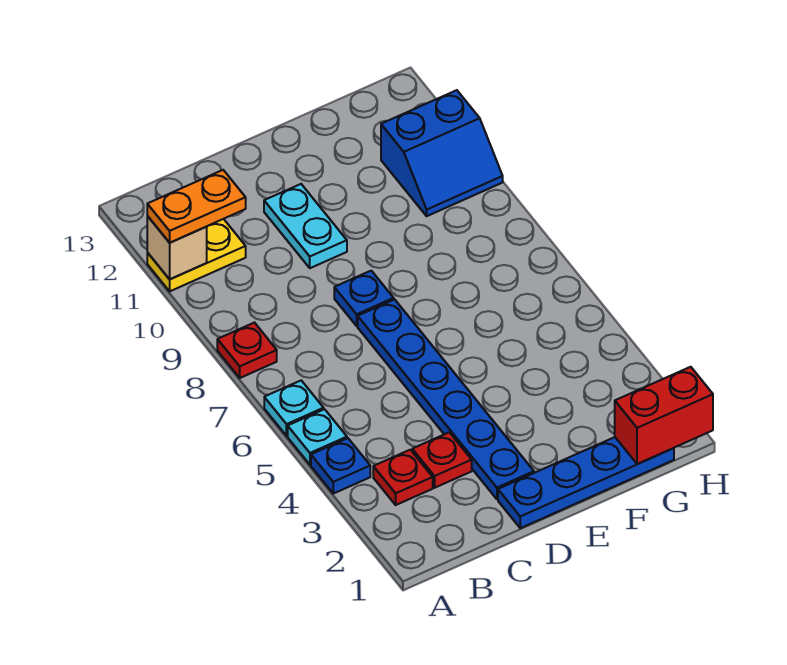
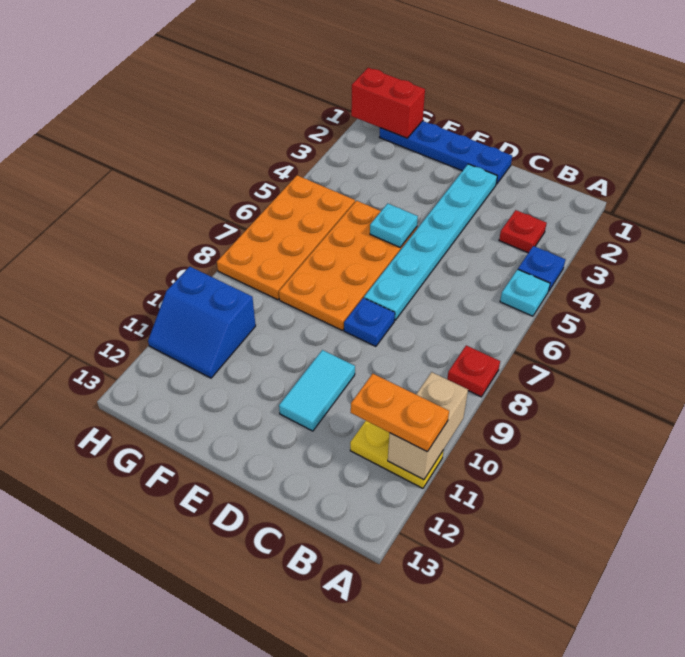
cyan plate A6 level 1 -> cyan plate E5 level 2
tan brick A11 level 2 -> tan brick A10:A11 level 2
red plate C3 level 1 -> none
blue plate D2:D7 level 1 -> cyan plate D2:D7 level 1
cyan plate D10:D11 level 1 -> cyan tile D10:D11 level 1
none -> orange plate E5:F8 level 1
none -> orange plate G5:H8 level 1
blue slope G10:H11 level 1 top 11 -> blue slope G10:H11 level 1 top 10

